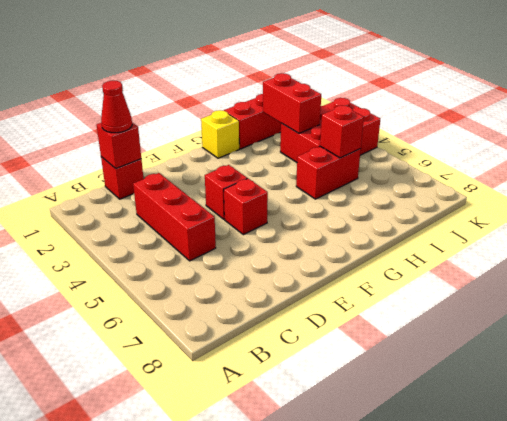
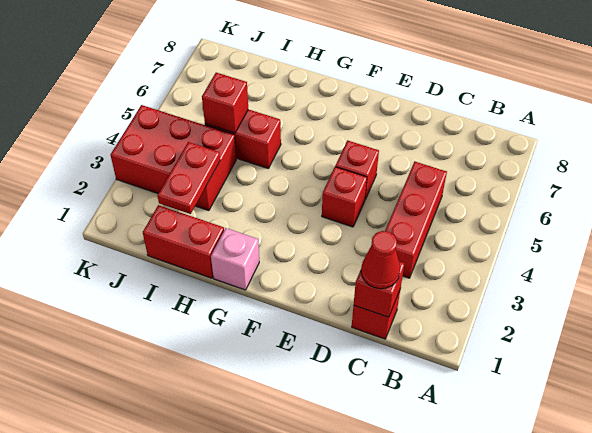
yellow brick G1 level 1 -> pink brick G1 level 1
red brick I2:I3 level 2 -> red plate I2:I3 level 2

